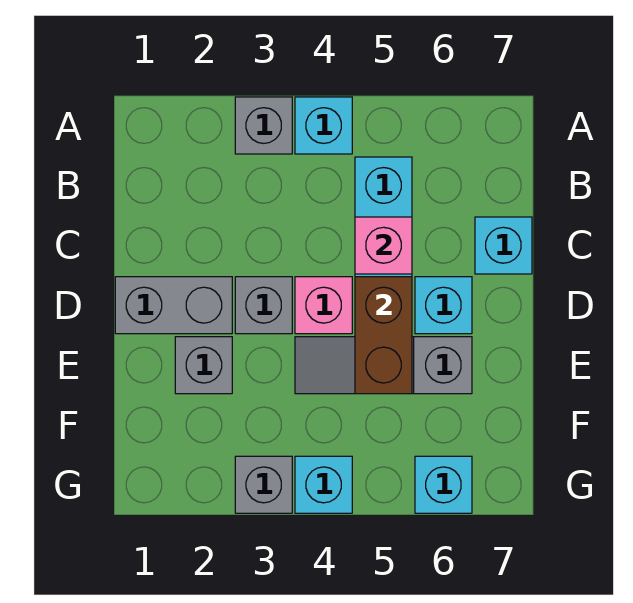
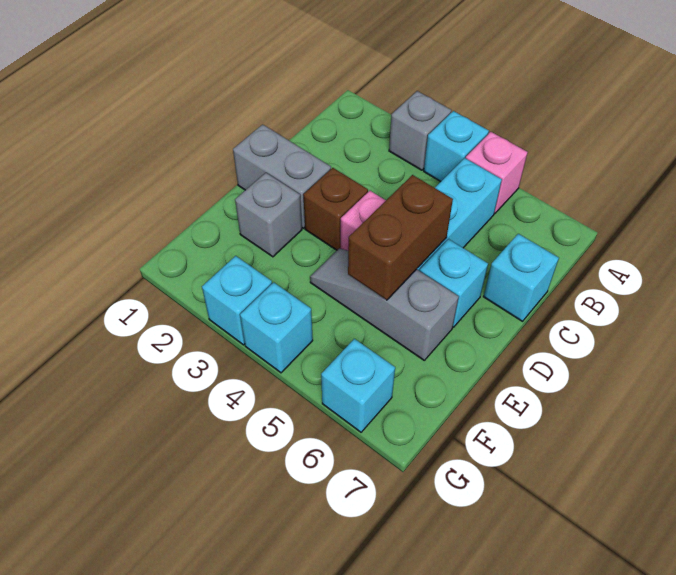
pink brick C5 level 2 -> pink brick A5 level 1
grey brick D3 level 1 -> brown brick D3 level 1
grey brick G3 level 1 -> cyan brick G3 level 1

